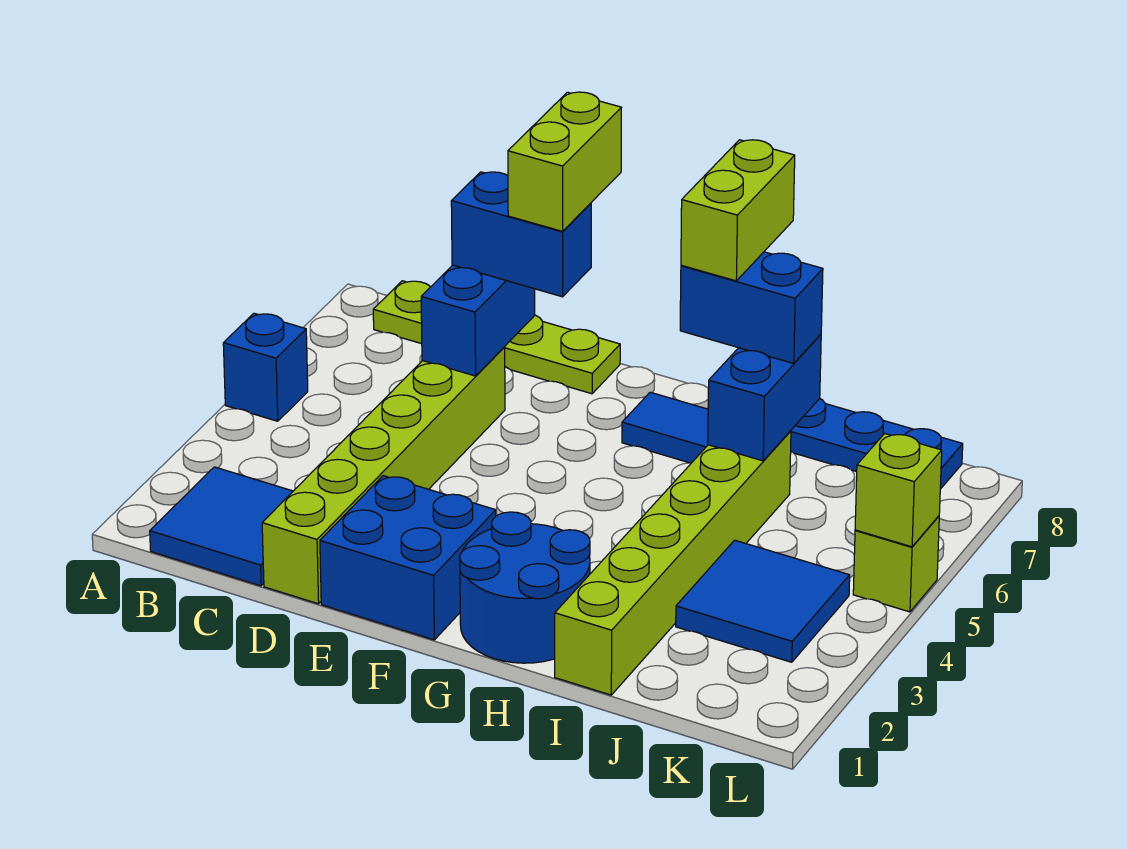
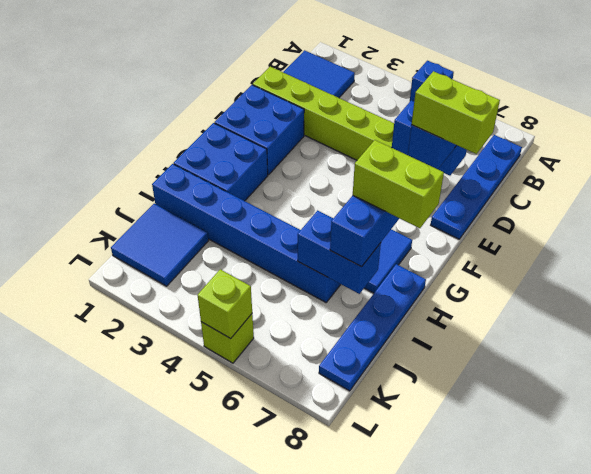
lime plate B8:E8 level 1 -> blue plate B8:E8 level 1
blue round brick G1:H2 level 1 -> blue brick G1:H2 level 1
lime brick I1:I6 level 1 -> blue brick I1:I6 level 1
blue tile J3:K4 level 1 -> blue tile J1:K2 level 1

